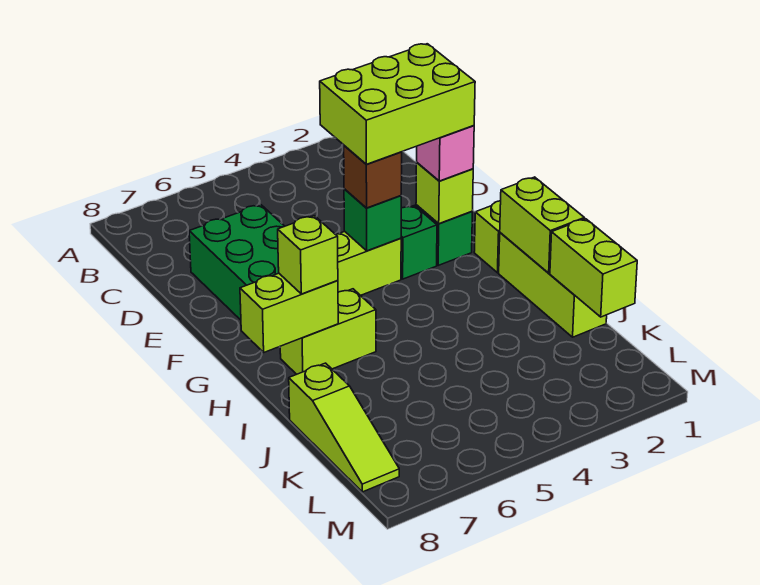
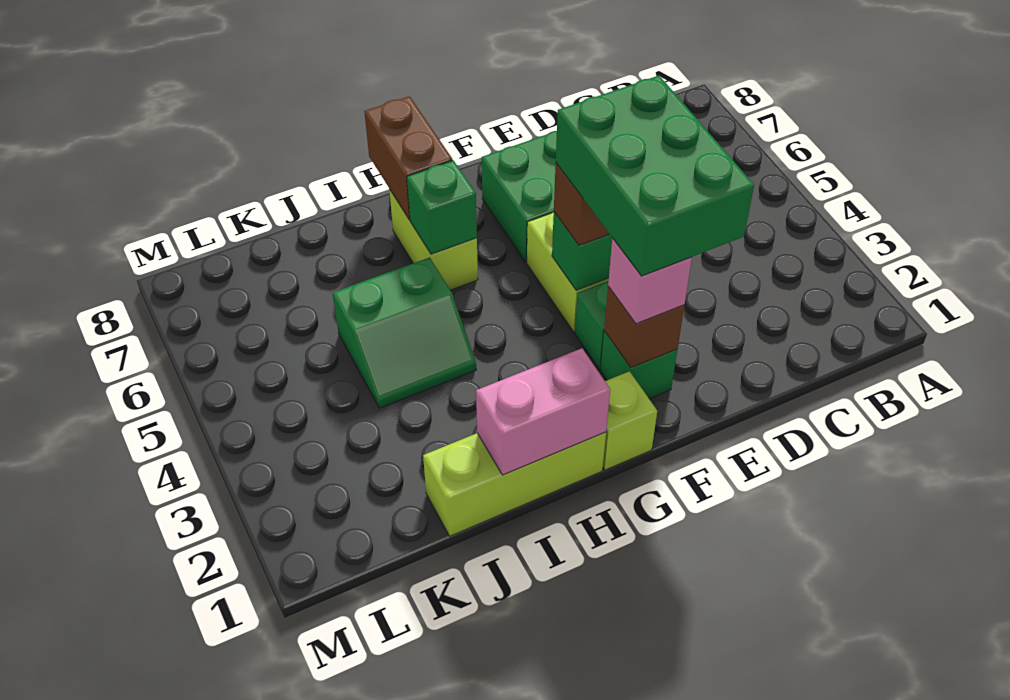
lime brick E2:F4 level 4 -> green brick E2:F4 level 4
lime brick F2 level 2 -> brown brick F2 level 2
lime brick H1:I1 level 2 -> pink brick H1:I1 level 2
none -> green brick H6 level 2
lime brick H7:H8 level 2 -> brown brick H7:H8 level 2
lime brick H7 level 3 -> none
none -> green slope I4:J5 level 1 top 5
lime brick J1:K1 level 2 -> none
lime slope J8:L8 level 1 top J -> none

